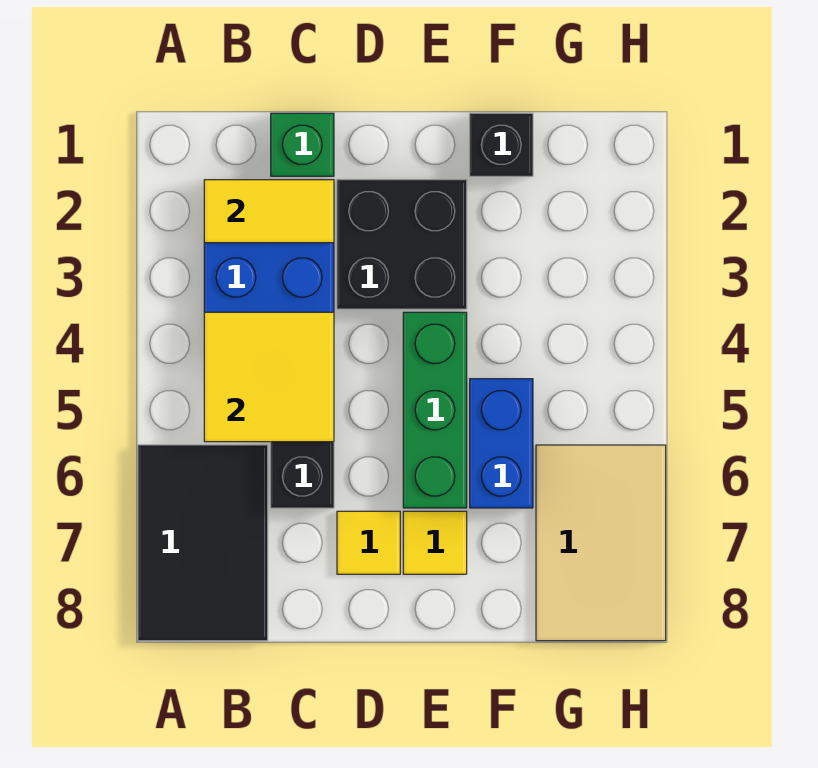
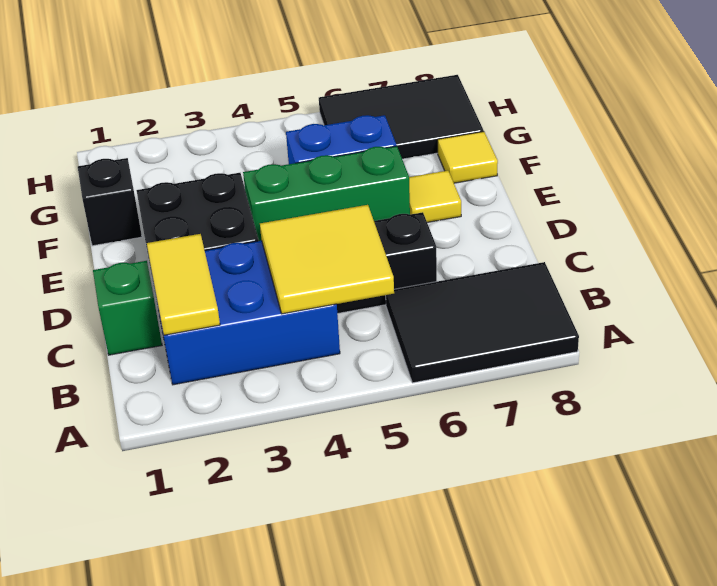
yellow tile D7 level 1 -> yellow tile F8 level 1
tan tile G6:H8 level 1 -> black tile G6:H8 level 1

